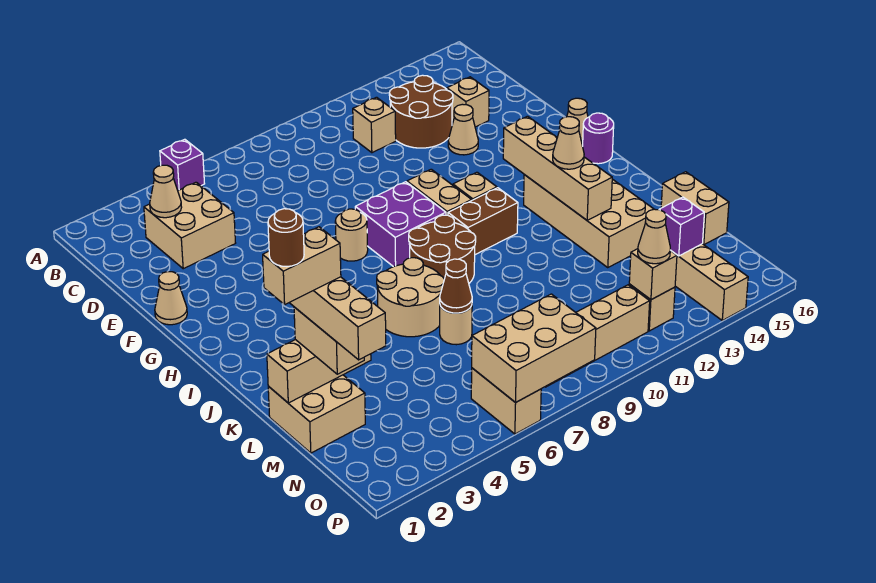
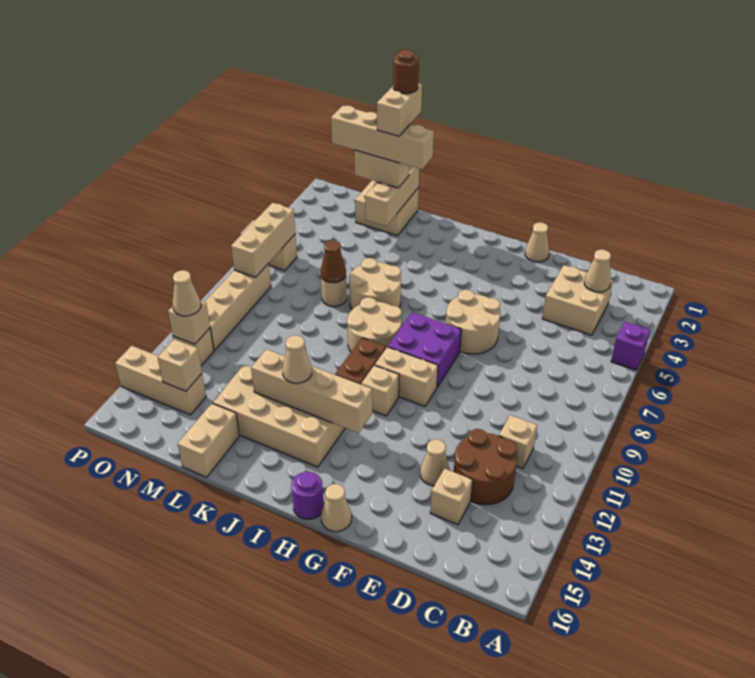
tan round brick G7 level 1 -> tan round brick F6:G7 level 1
brown round brick I8:J9 level 1 -> tan round brick I8:J9 level 1
tan brick L16:M16 level 1 -> tan brick L15:L16 level 1
purple brick N14 level 2 -> tan brick N14 level 2
tan brick O6:P8 level 2 -> tan brick O6:O8 level 2

